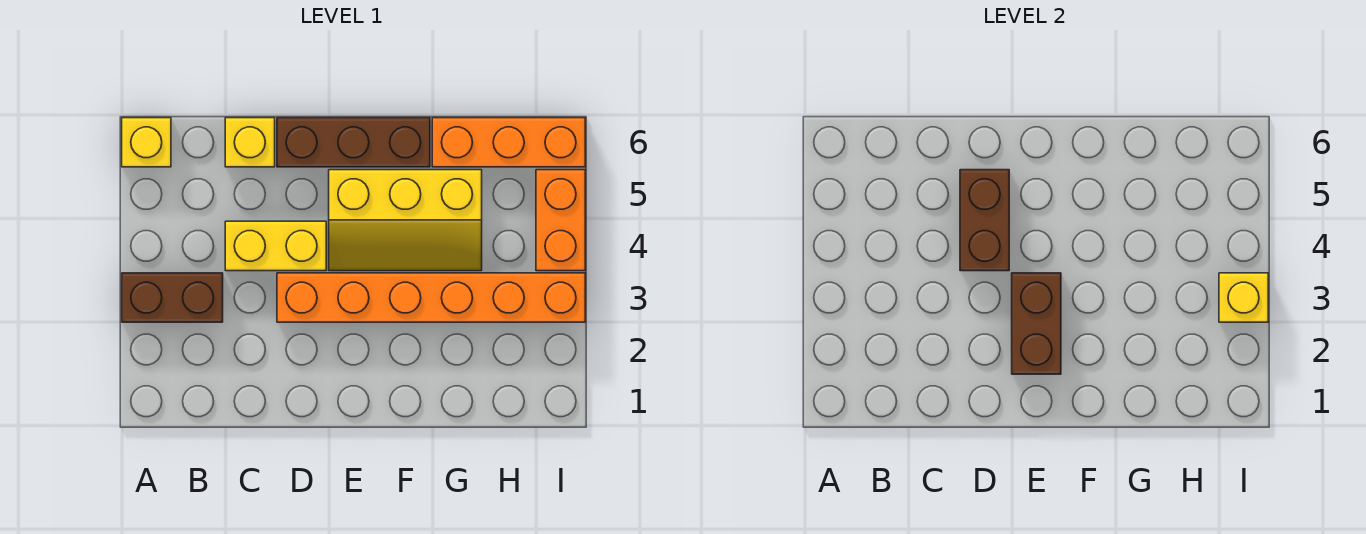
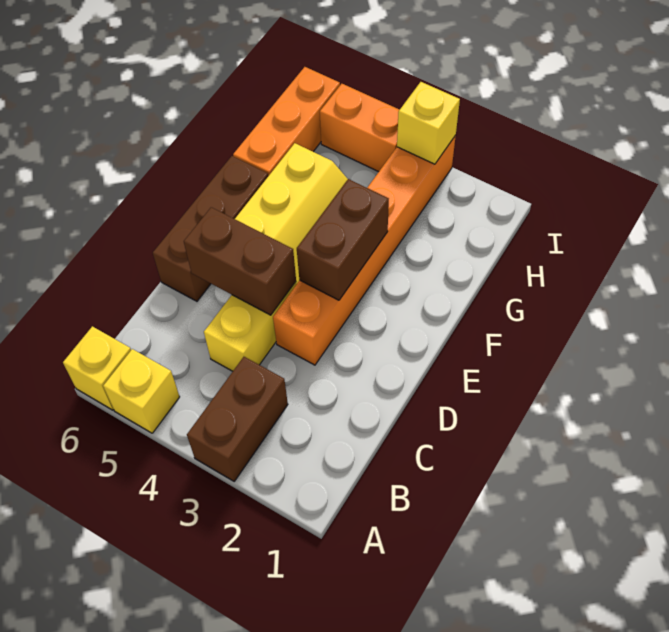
yellow brick C6 level 1 -> yellow brick A5 level 1
brown brick E2:E3 level 2 -> brown brick E3:F3 level 2

